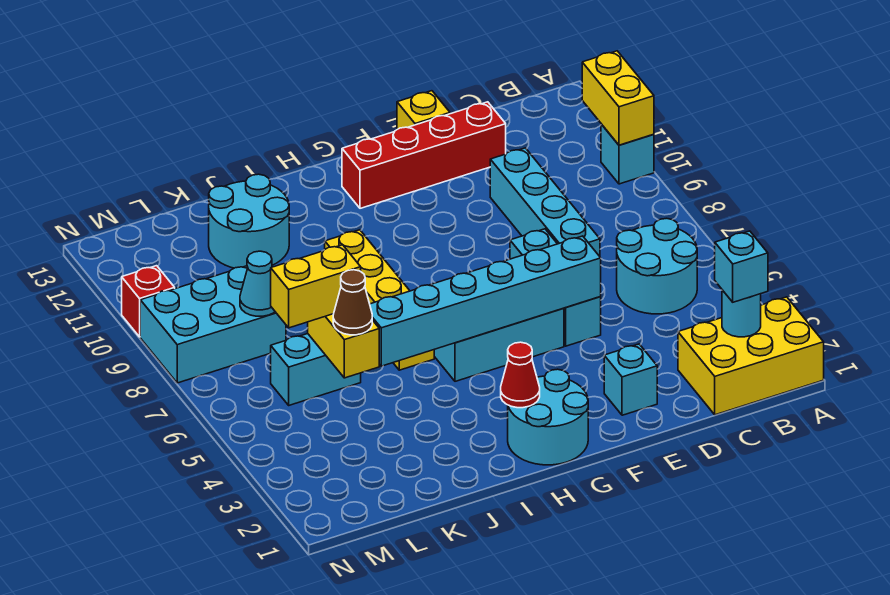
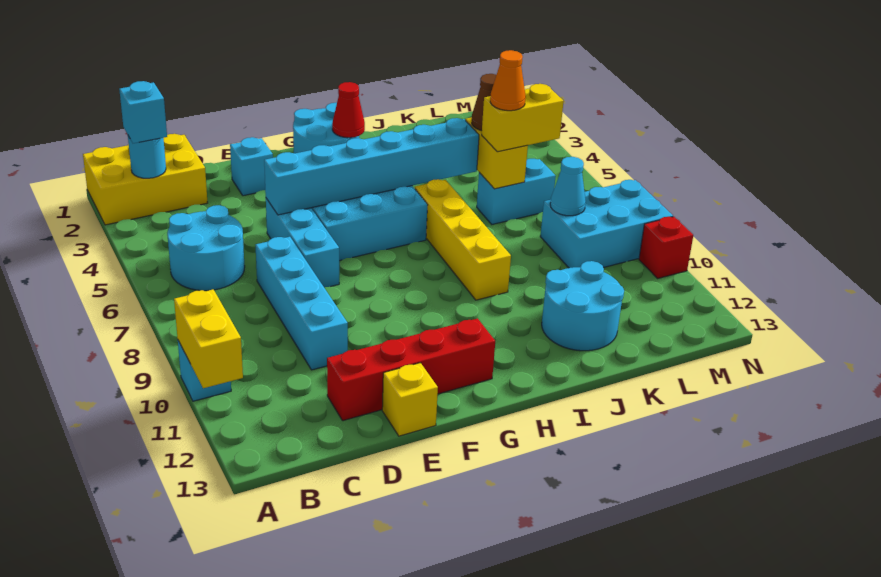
none -> orange cone K6 level 4

